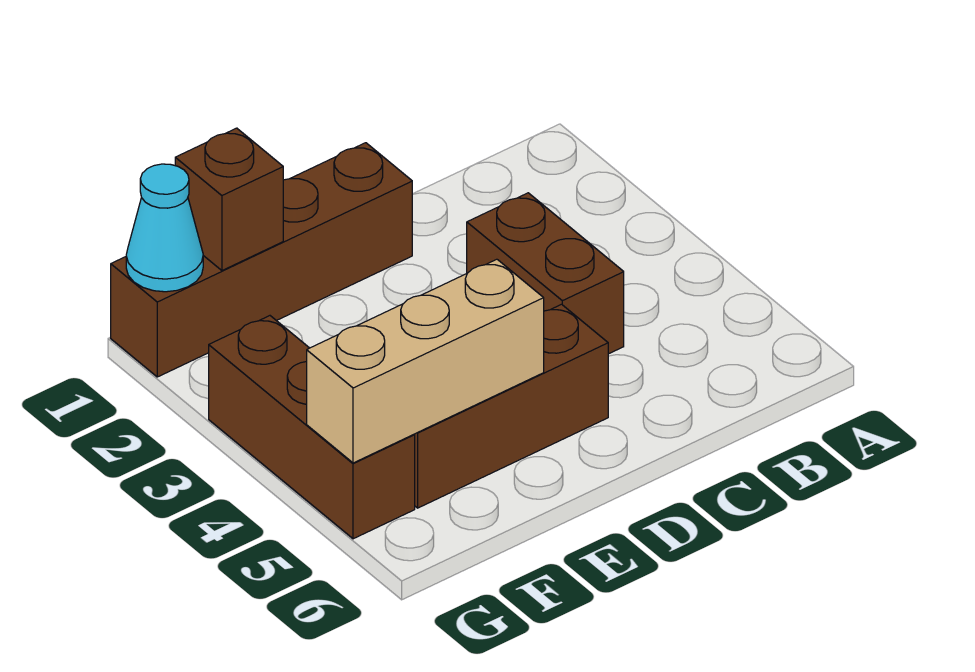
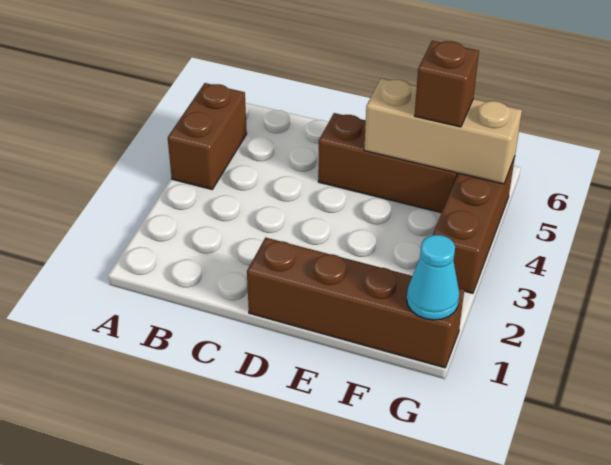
brown brick C3:C4 level 1 -> brown brick A4:A5 level 1
brown brick F1 level 2 -> brown brick F5 level 3

